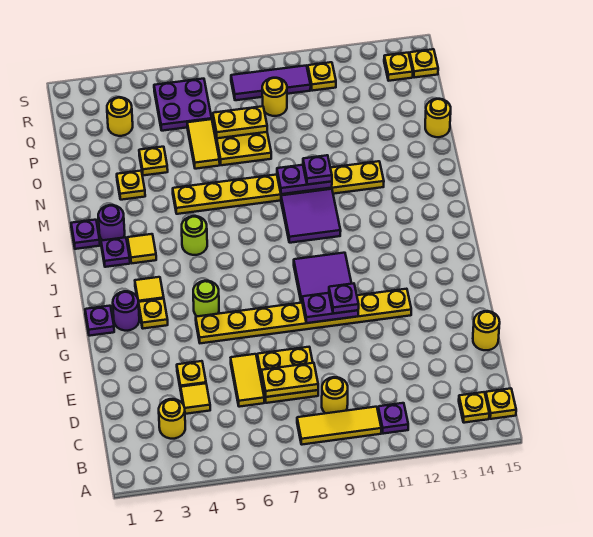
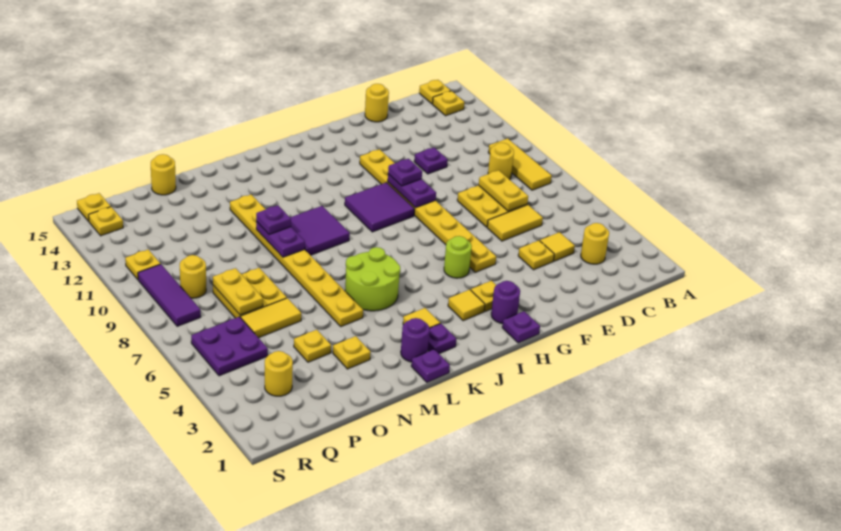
purple plate B11 level 1 -> purple plate E11 level 1
lime round brick K5 level 1 -> lime round brick K5:L6 level 1

